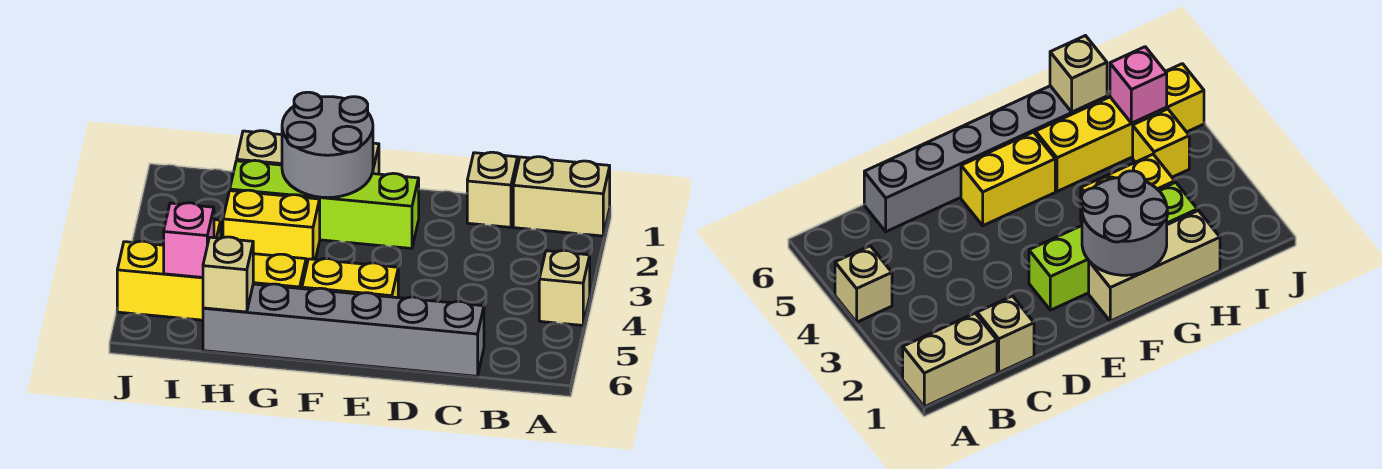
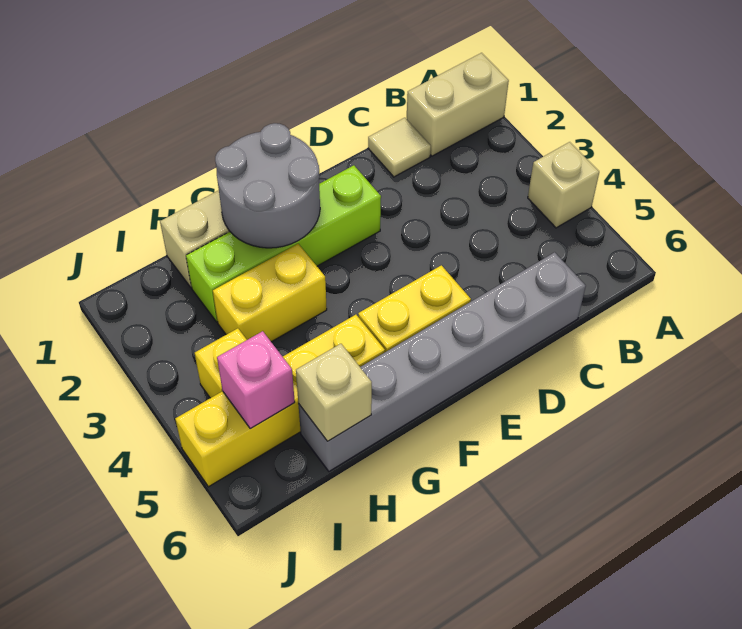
tan brick C1 level 1 -> tan tile C1 level 1

